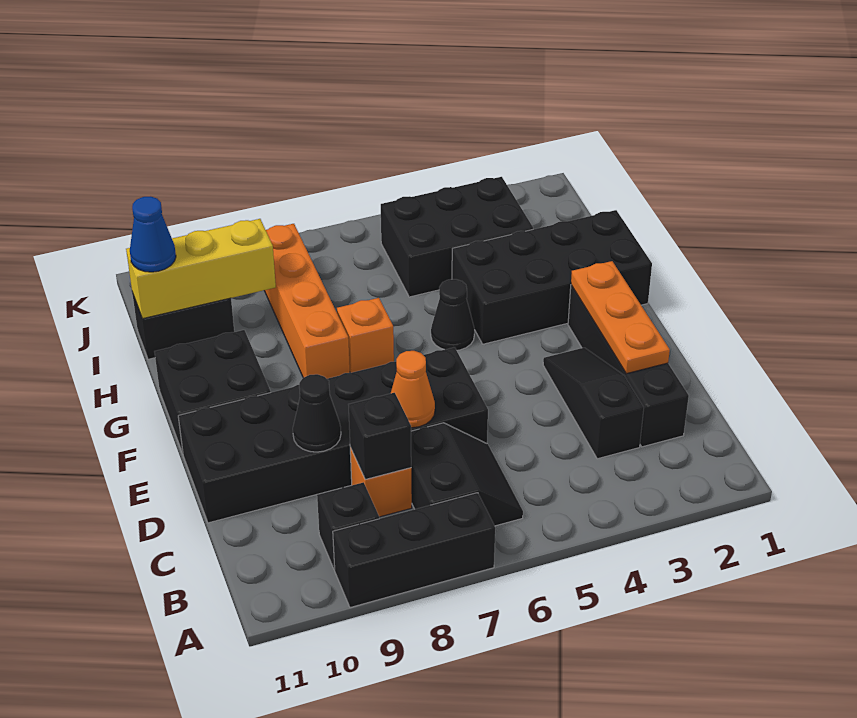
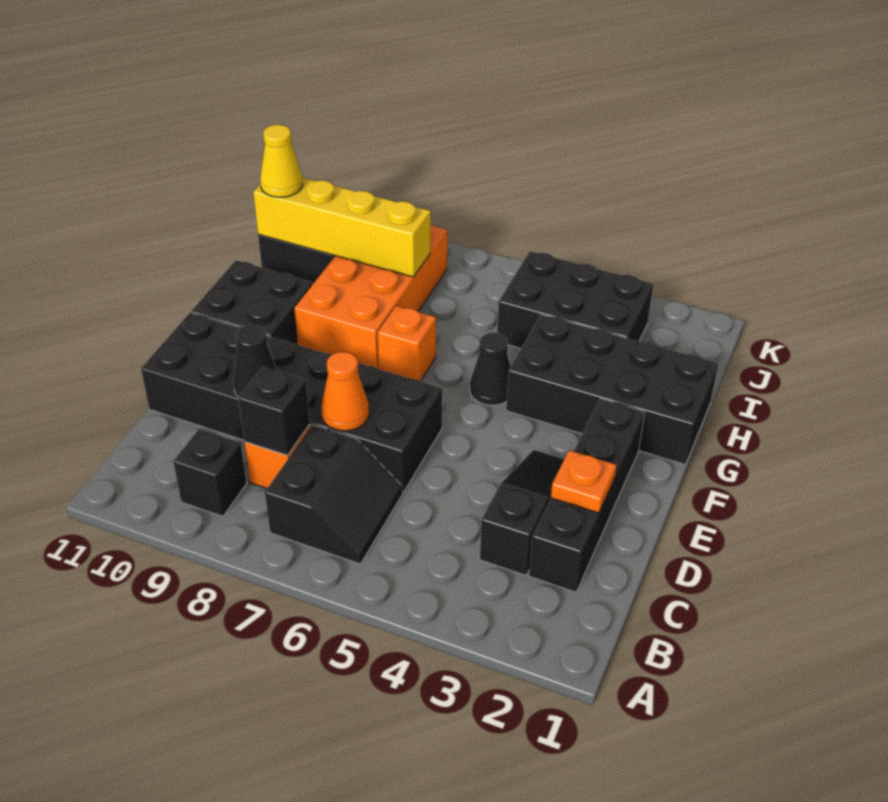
black brick A7:A9 level 1 -> none
orange plate D2:F2 level 2 -> orange plate D2 level 2
orange brick G8:J8 level 1 -> orange brick G8:J9 level 1
yellow brick I9:I11 level 2 -> yellow brick I8:I11 level 2
blue cone I11 level 3 -> yellow cone I11 level 3

